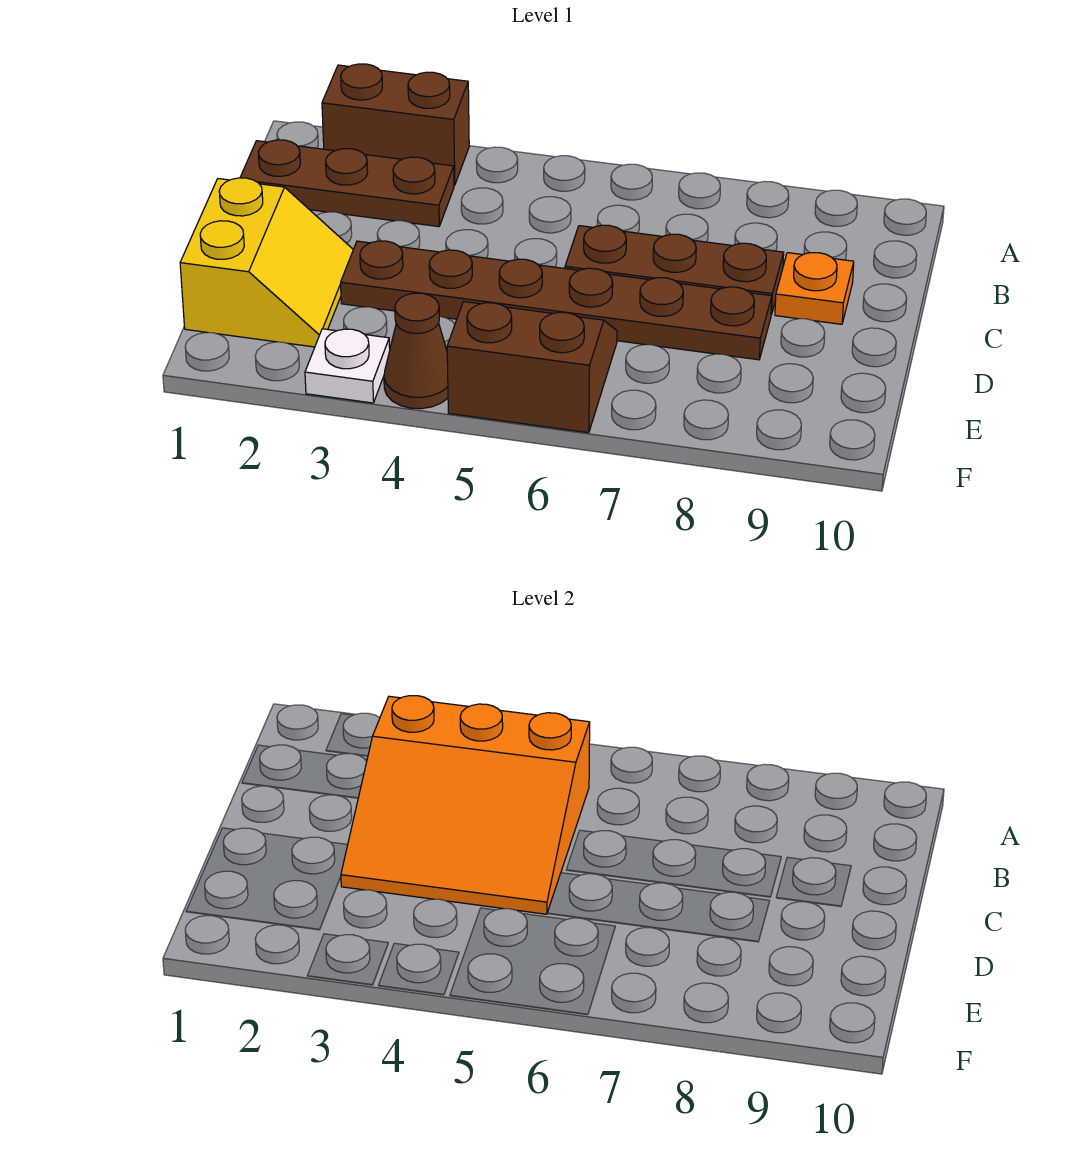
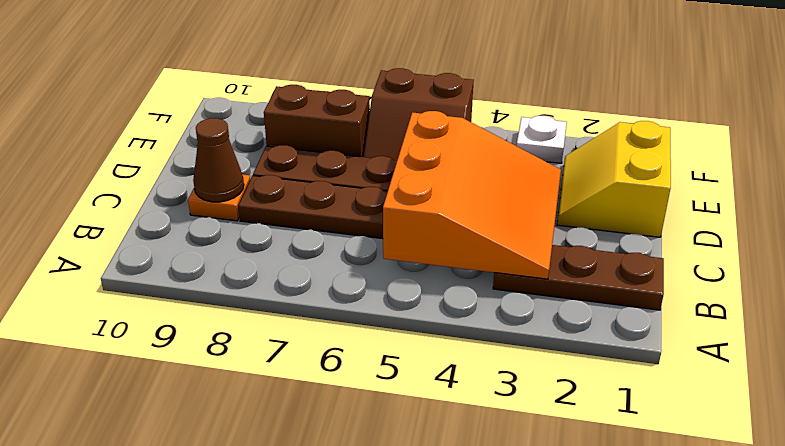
brown brick A2:A3 level 1 -> brown brick E7:E8 level 1
orange slope B3:D5 level 2 top B -> orange slope B3:D5 level 2 top 5
brown cone F4 level 1 -> brown cone C9 level 2

